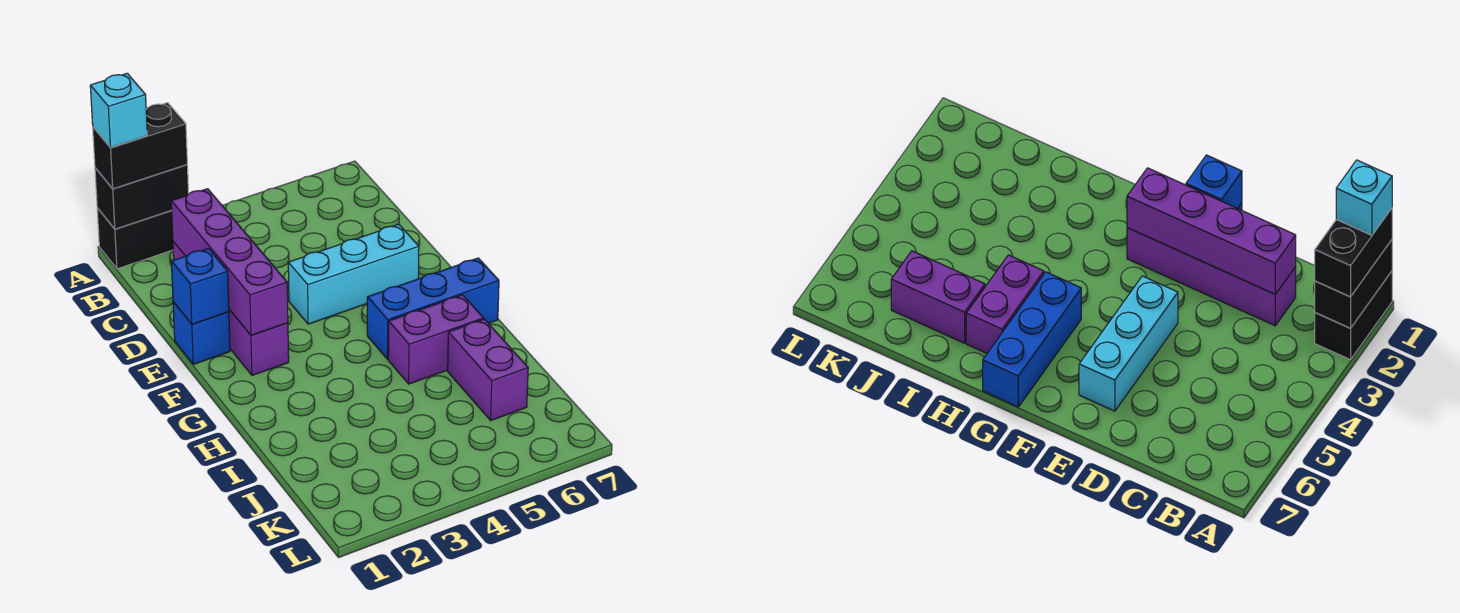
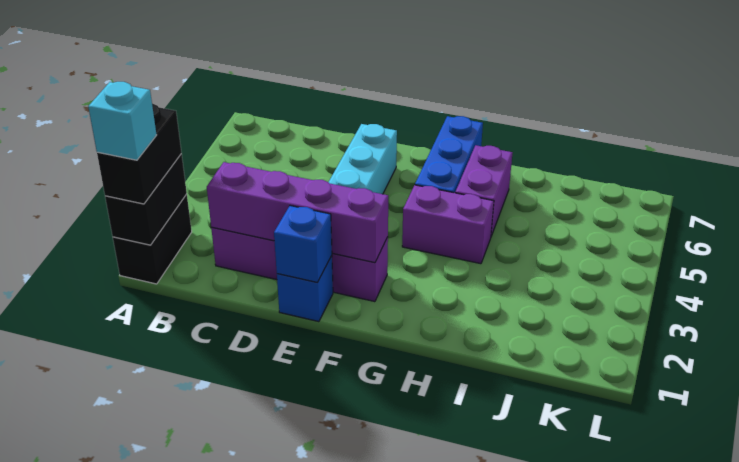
purple brick I6:J6 level 1 -> purple brick G4:H4 level 1

